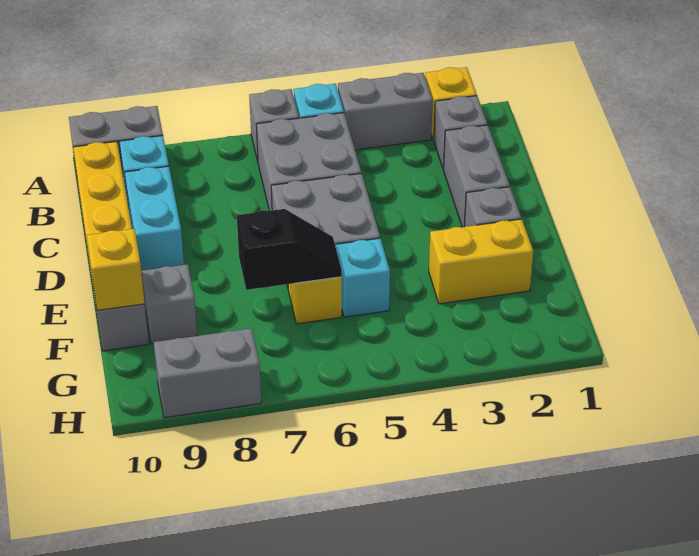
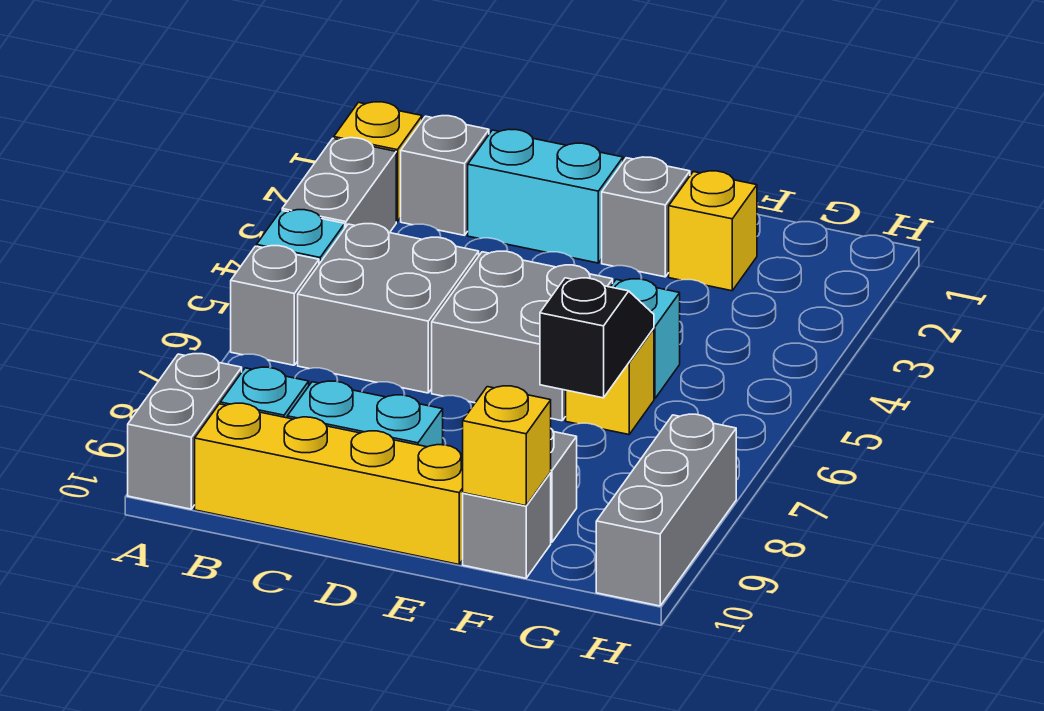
grey brick C2:D2 level 1 -> cyan brick C2:D2 level 1
yellow brick F2:F3 level 1 -> yellow brick F2 level 1
grey brick H8:H9 level 1 -> grey brick H8:H10 level 1

